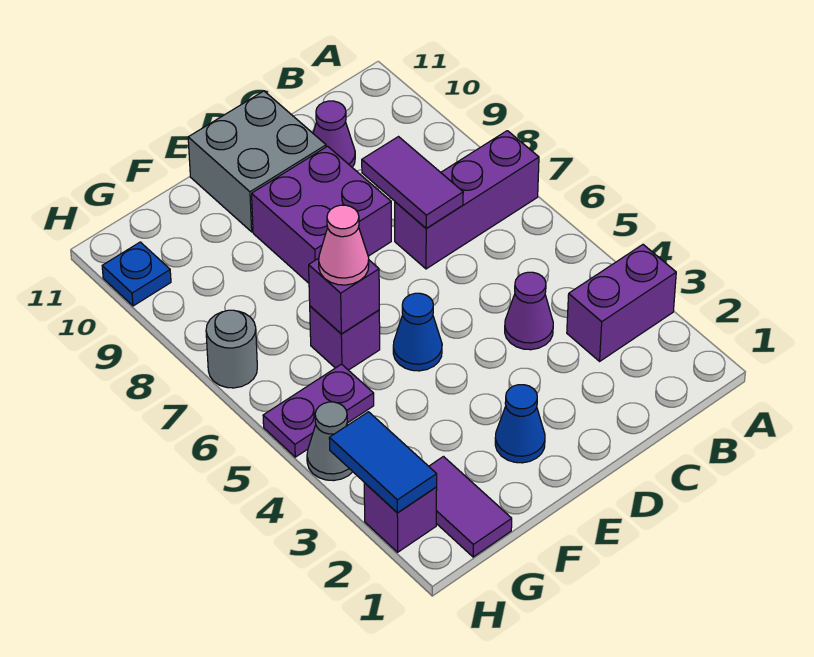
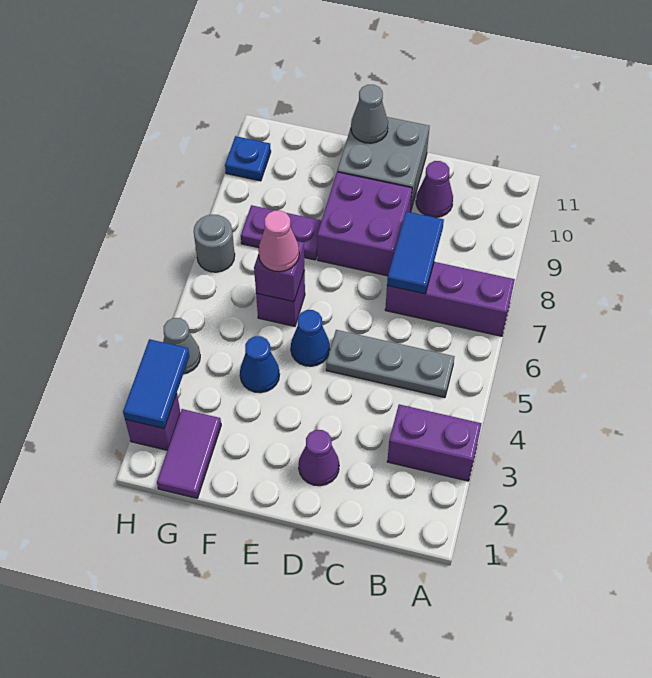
none -> grey plate B5:D5 level 1
purple cone C4 level 1 -> purple cone D2 level 1
purple tile C7:C8 level 2 -> blue tile C7:C8 level 2
blue cone E2 level 1 -> blue cone F4 level 1
none -> grey cone E11 level 2
purple plate G5:H5 level 1 -> purple plate F8:G8 level 1

